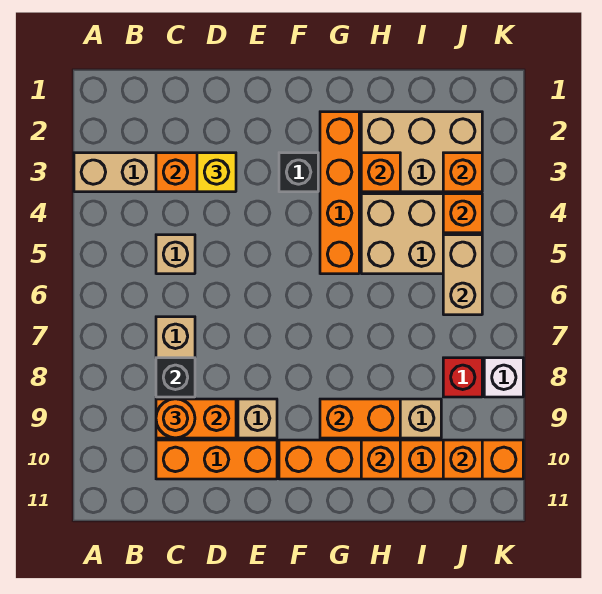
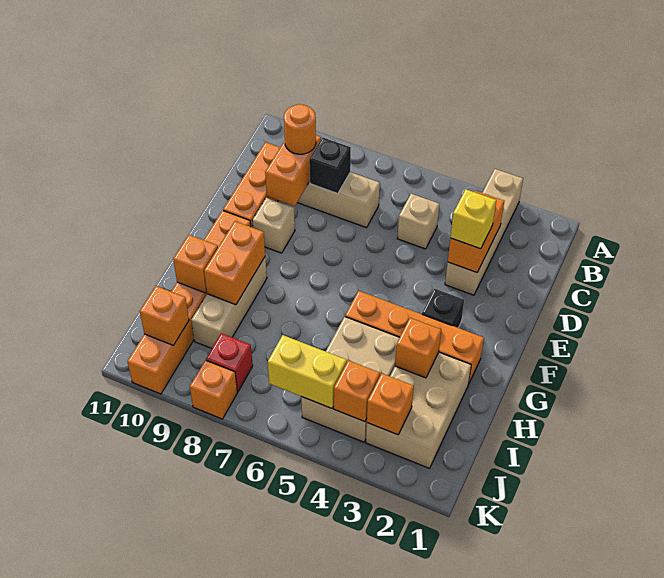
tan brick J5:J6 level 2 -> yellow brick J5:J6 level 2
white brick K8 level 1 -> orange brick K8 level 1

